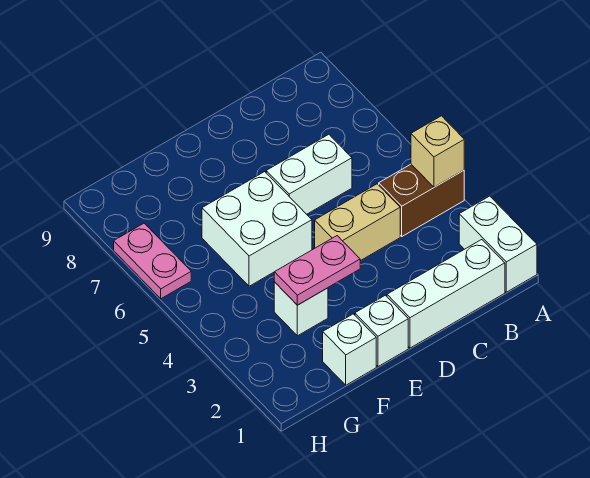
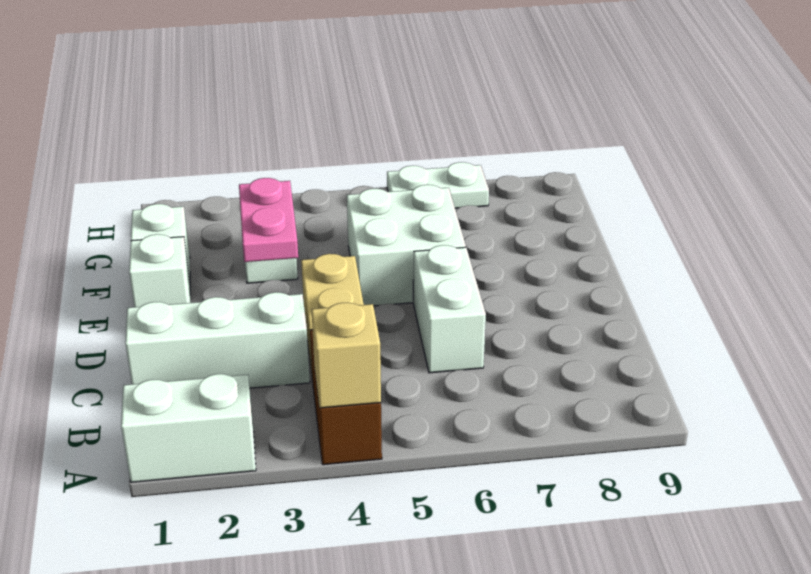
white brick B1:D1 level 1 -> white brick C1:C3 level 1
pink plate H6:H7 level 1 -> white plate H6:H7 level 1

